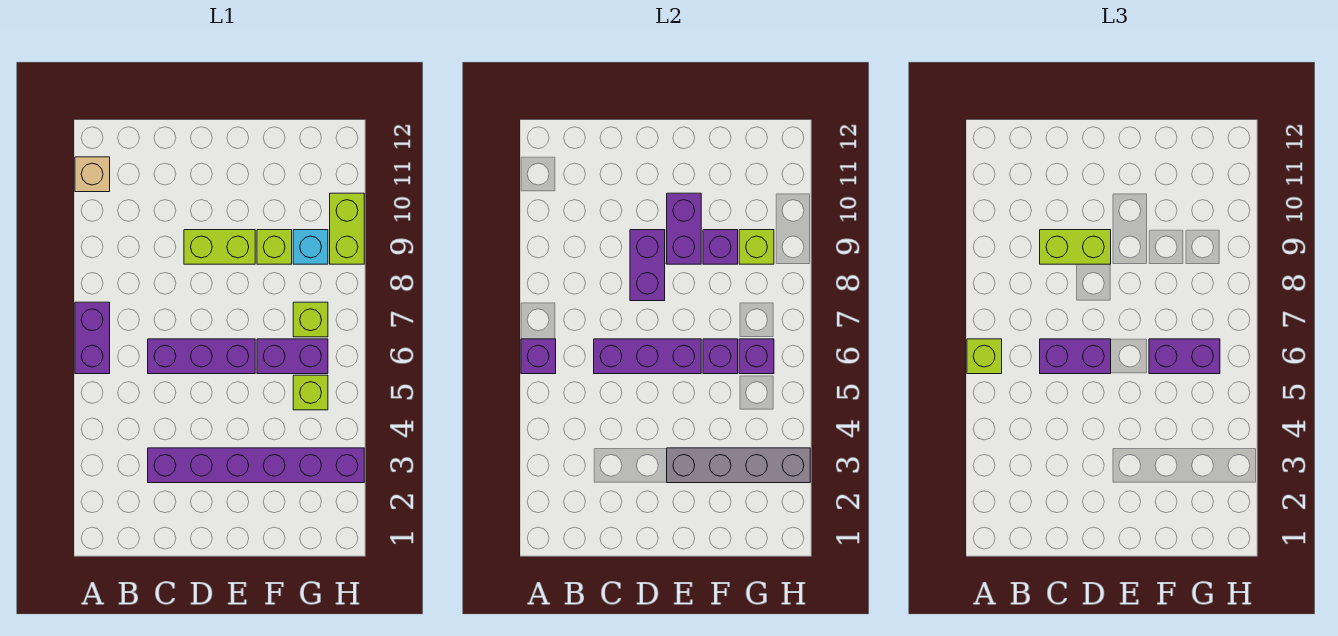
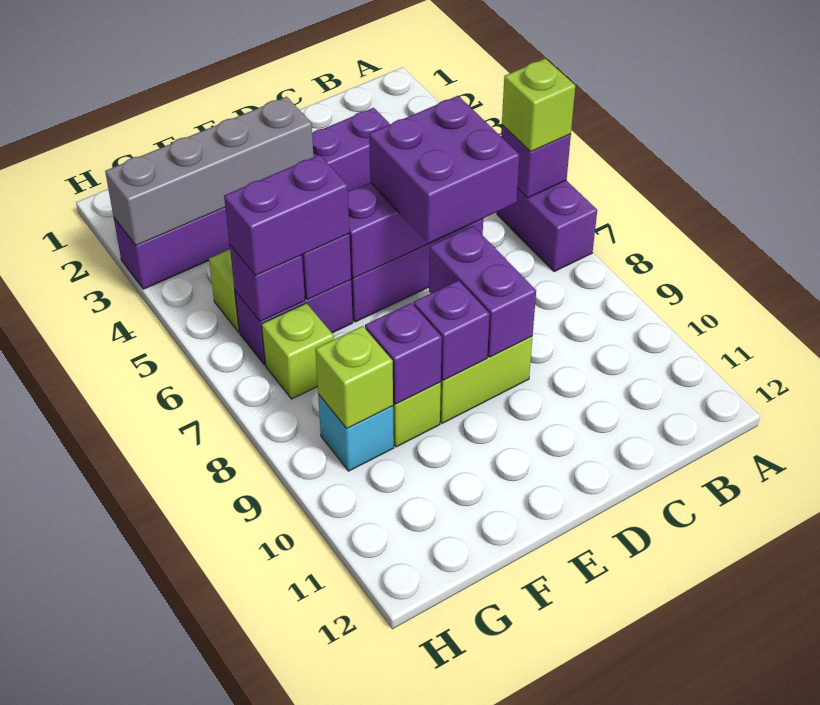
tan brick A11 level 1 -> none
purple brick C6:D6 level 3 -> purple brick C6:D7 level 3
lime brick C9:D9 level 3 -> none
purple brick E9:E10 level 2 -> purple brick E9 level 2
lime brick H9:H10 level 1 -> none

